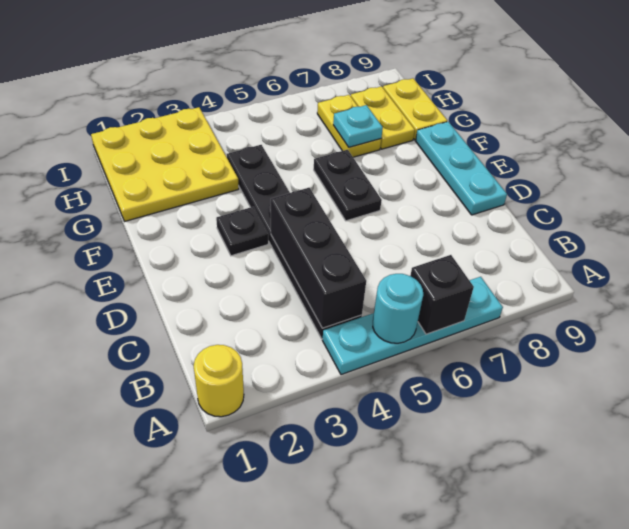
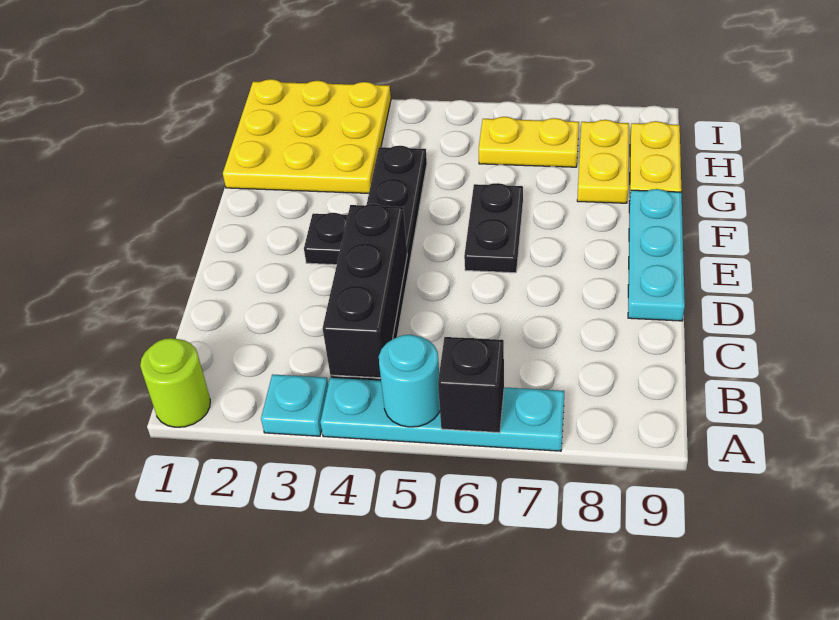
yellow round brick A1 level 1 -> lime round brick A1 level 1
yellow plate G7:H7 level 1 -> yellow plate H6:H7 level 1
cyan plate G7 level 2 -> cyan plate A3 level 1

